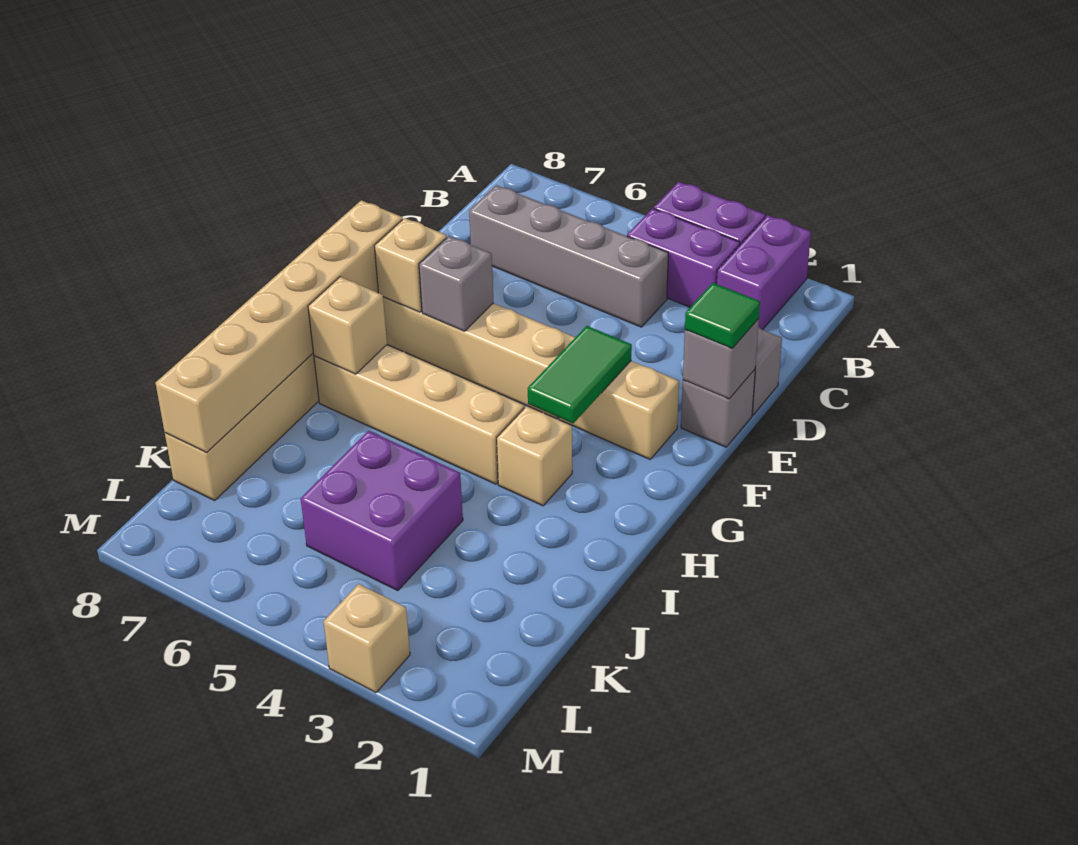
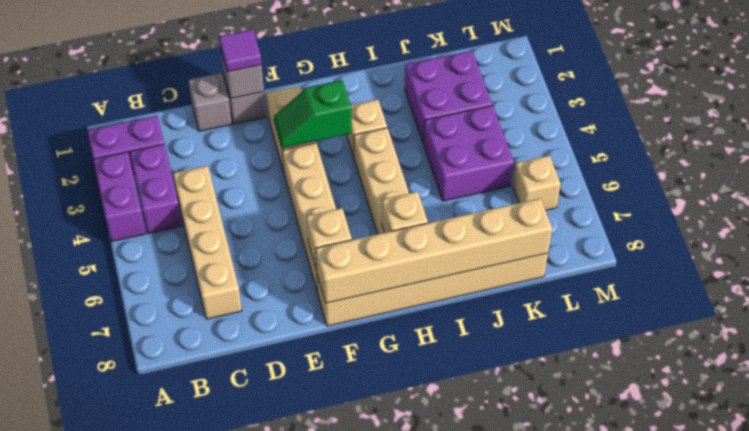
grey brick C4:C7 level 1 -> tan brick C4:C7 level 1
green tile E1 level 3 -> purple tile E1 level 3
green tile F3:G3 level 2 -> green slope F3:G3 level 2 top G
grey brick F6 level 2 -> none
none -> purple brick J2:K3 level 1
tan brick M3 level 1 -> tan brick L6 level 1

